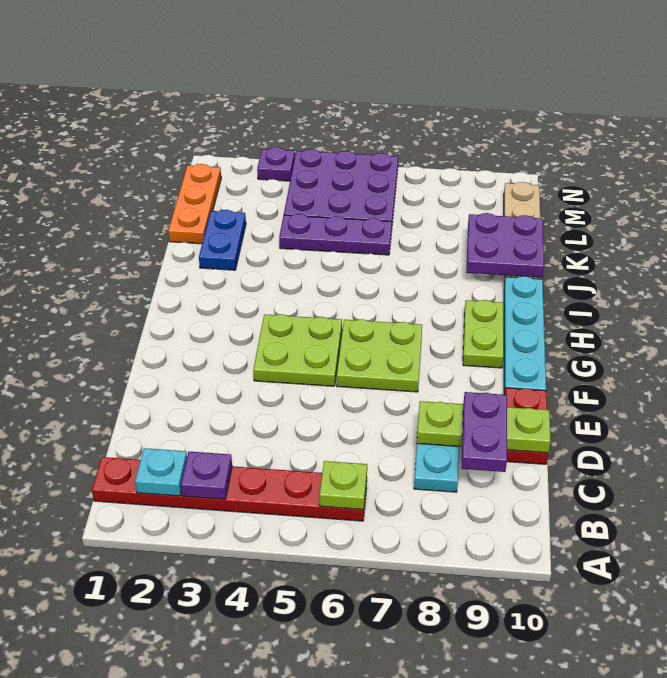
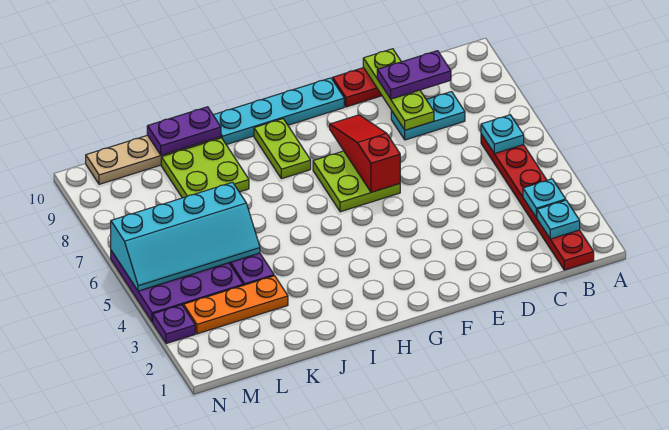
purple plate B3 level 2 -> cyan plate B3 level 2
lime plate B6 level 2 -> cyan plate B6 level 2
lime plate F4:G5 level 1 -> lime plate J8:K9 level 1
none -> red slope F6:F8 level 2 top 6
lime plate G9:H9 level 1 -> lime plate H8:H9 level 1
blue plate J2:K2 level 1 -> none
purple plate J9:K10 level 2 -> purple plate J10:K10 level 2
orange plate K1:M1 level 1 -> orange plate K3:M3 level 1
none -> cyan slope K5:N6 level 2 top 6

